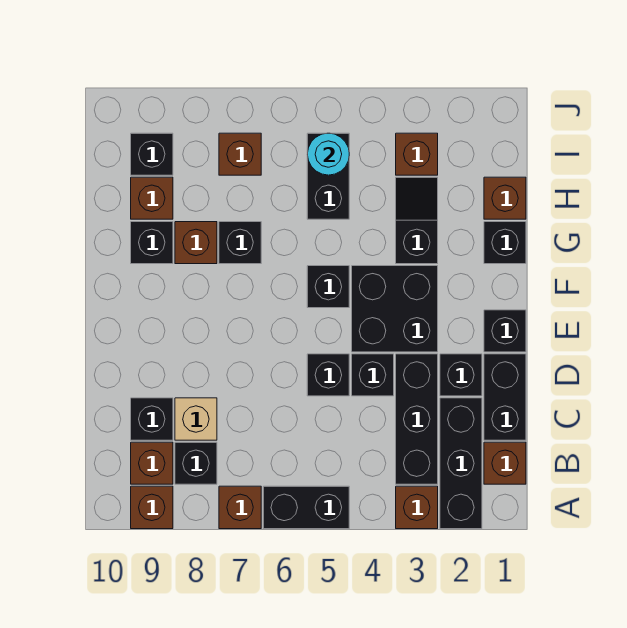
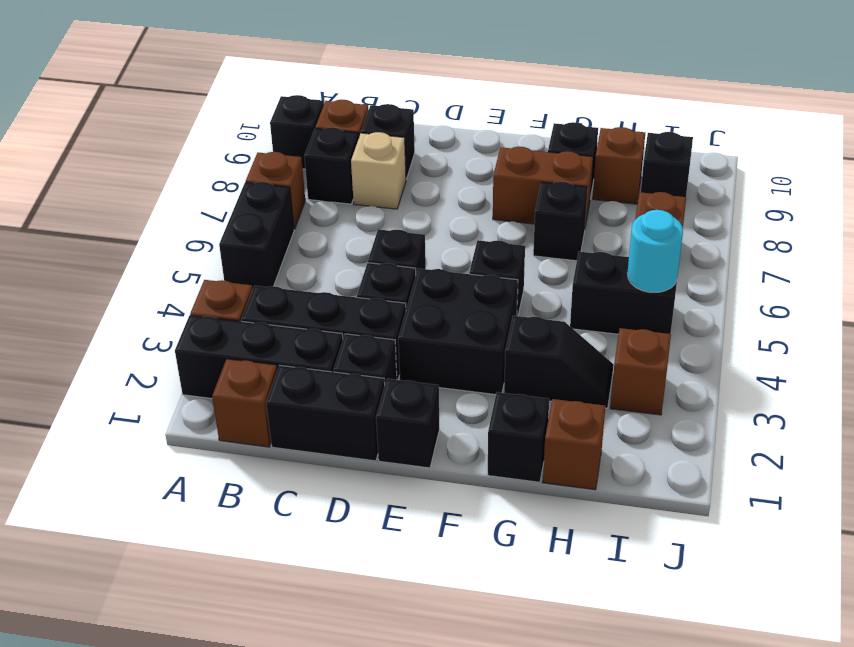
brown brick A9 level 1 -> black brick A9 level 1
brown brick G8 level 1 -> brown brick F8:G8 level 1

